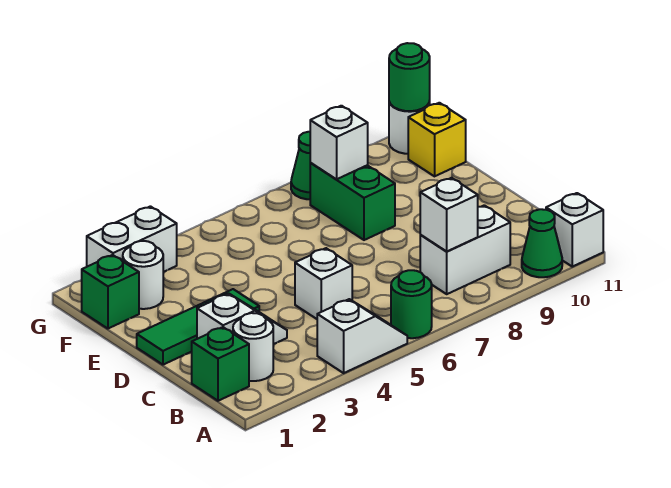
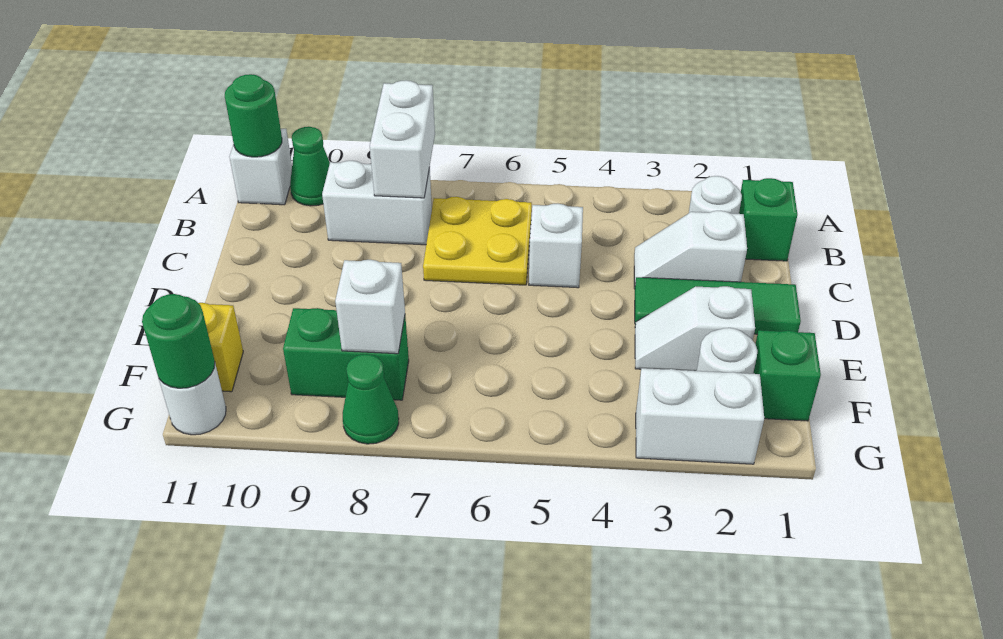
white slope A4:A5 level 1 top 4 -> white slope E2:E3 level 1 top 2
green round brick A6 level 1 -> green round brick A11 level 2
none -> yellow plate B6:C7 level 1
white brick B8 level 2 -> white brick A8:B8 level 2
green brick E8:F8 level 1 -> green brick F8:F9 level 1

